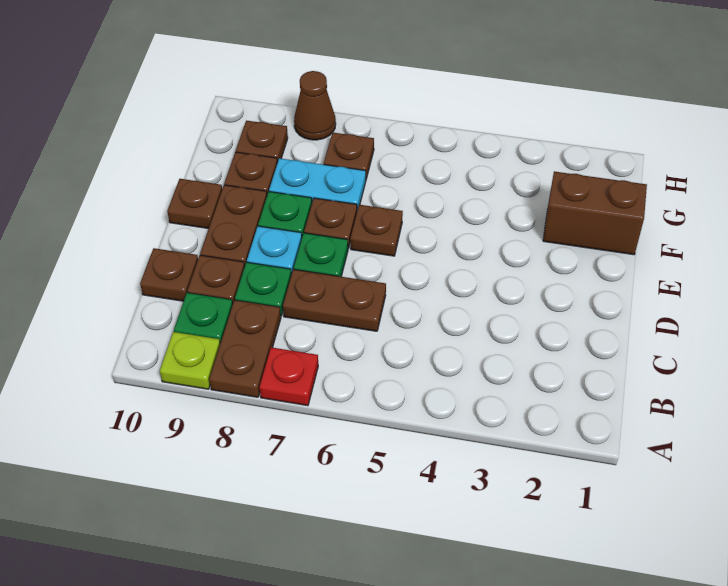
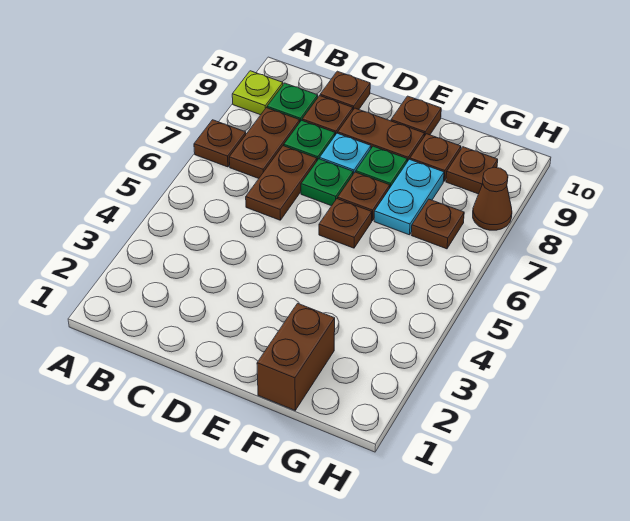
red plate A7 level 1 -> brown plate A7 level 1
brown plate A8:B8 level 1 -> brown plate B7:B8 level 1

